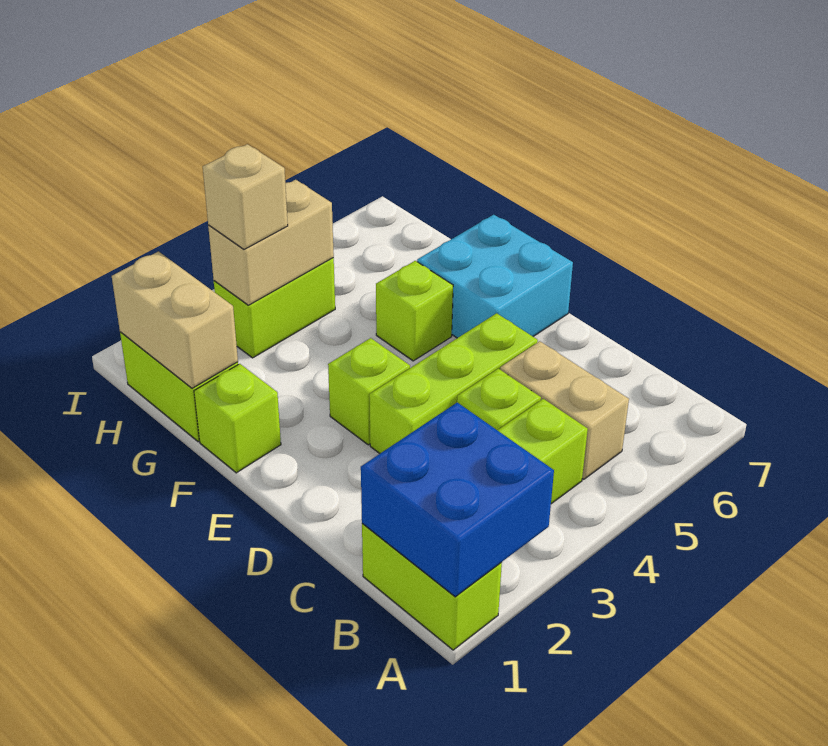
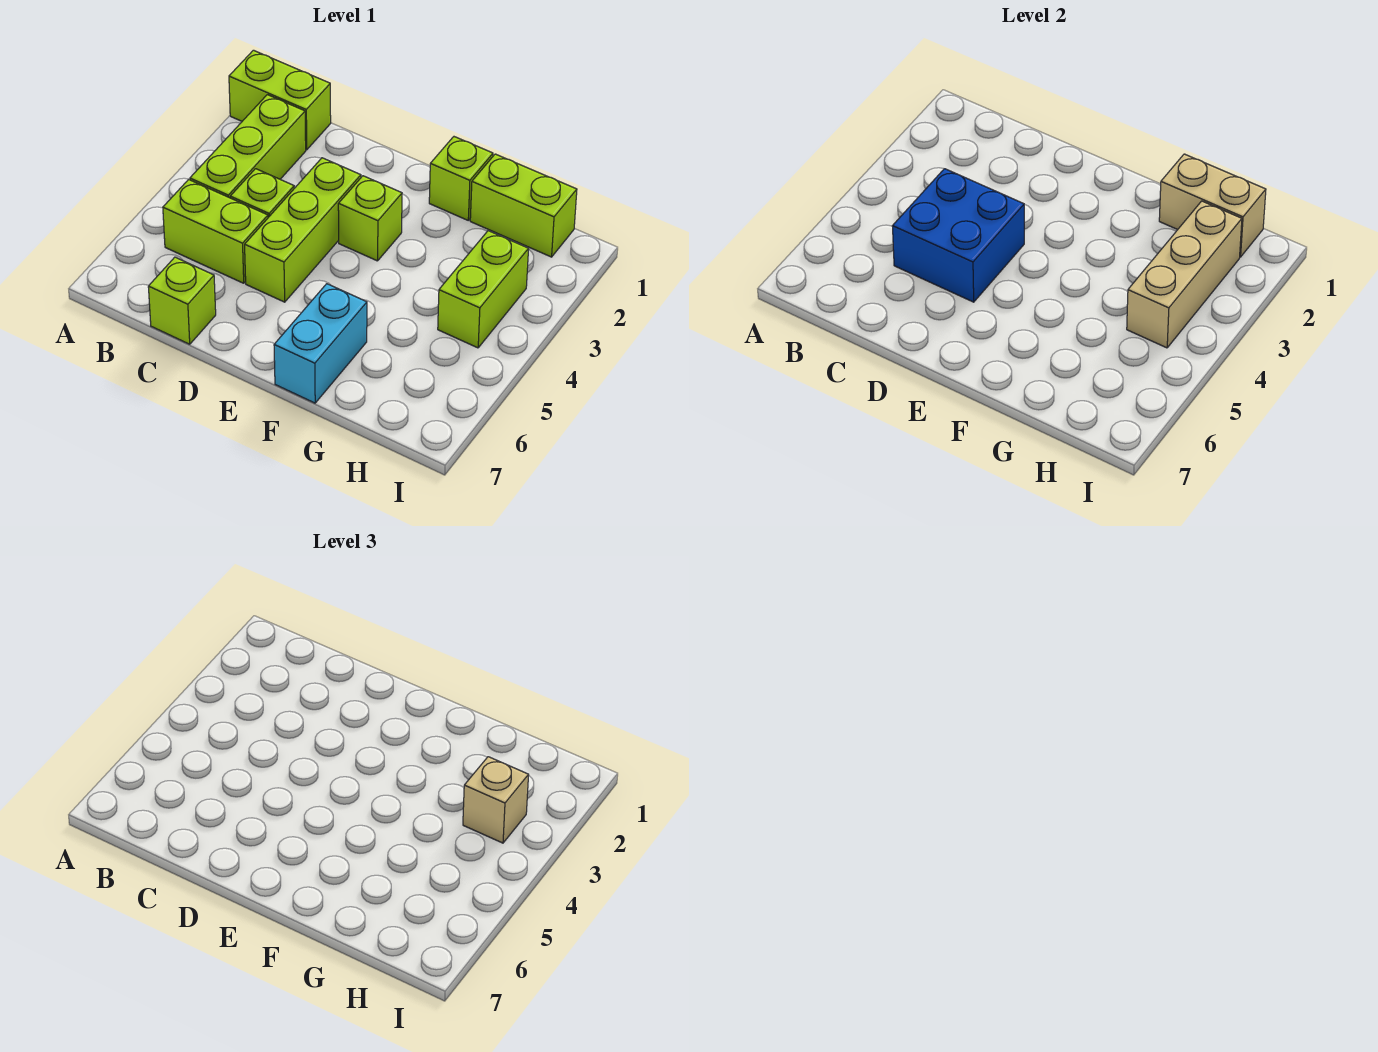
blue brick A1:B2 level 2 -> blue brick C4:D5 level 2
tan brick B5:C5 level 1 -> lime brick B5:C5 level 1
cyan brick E6:F7 level 1 -> cyan brick F6:F7 level 1
lime brick F5 level 1 -> lime brick C7 level 1
tan brick H3:H4 level 2 -> tan brick H2:H4 level 2

